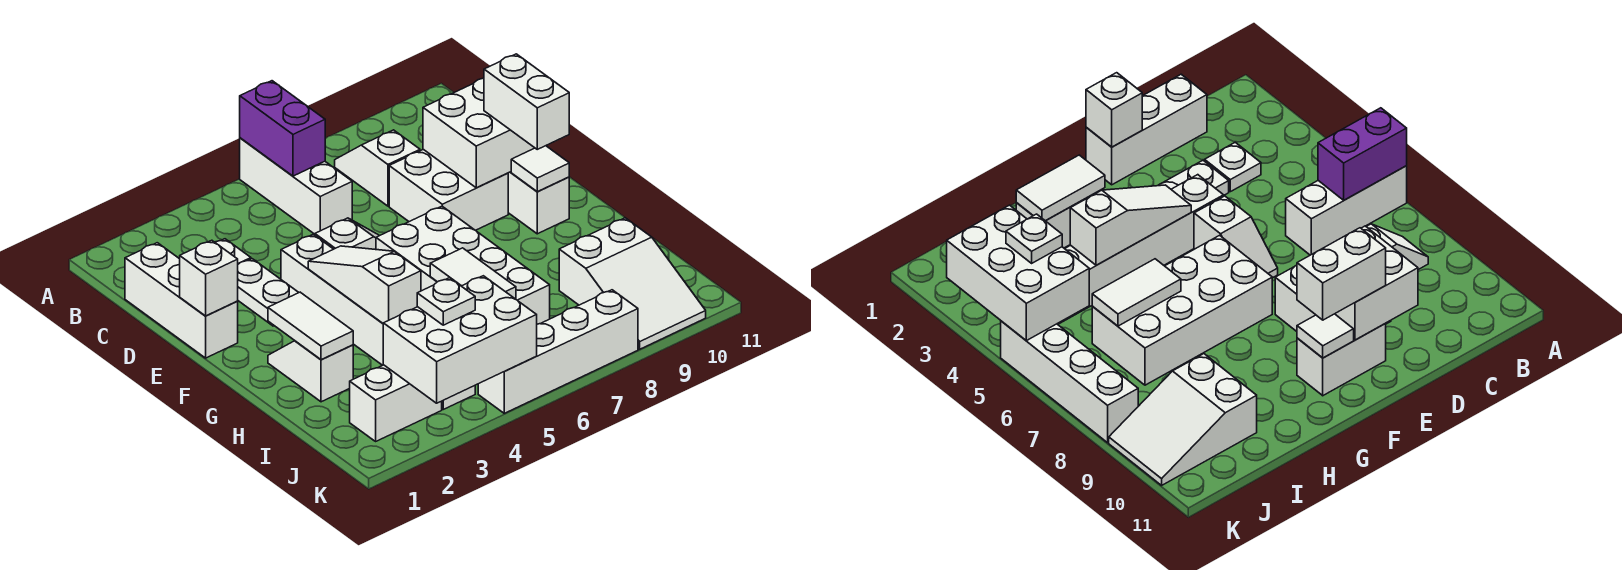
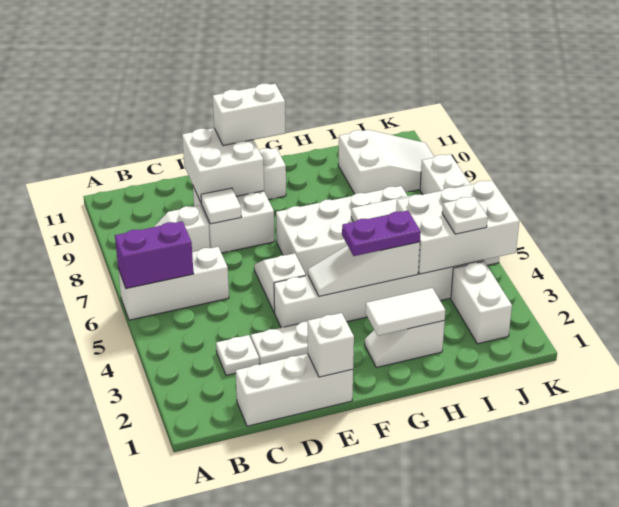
white tile F10 level 2 -> white tile D8 level 2
none -> purple plate G4:H4 level 3
white brick J3:K5 level 2 -> white brick I4:K5 level 2

